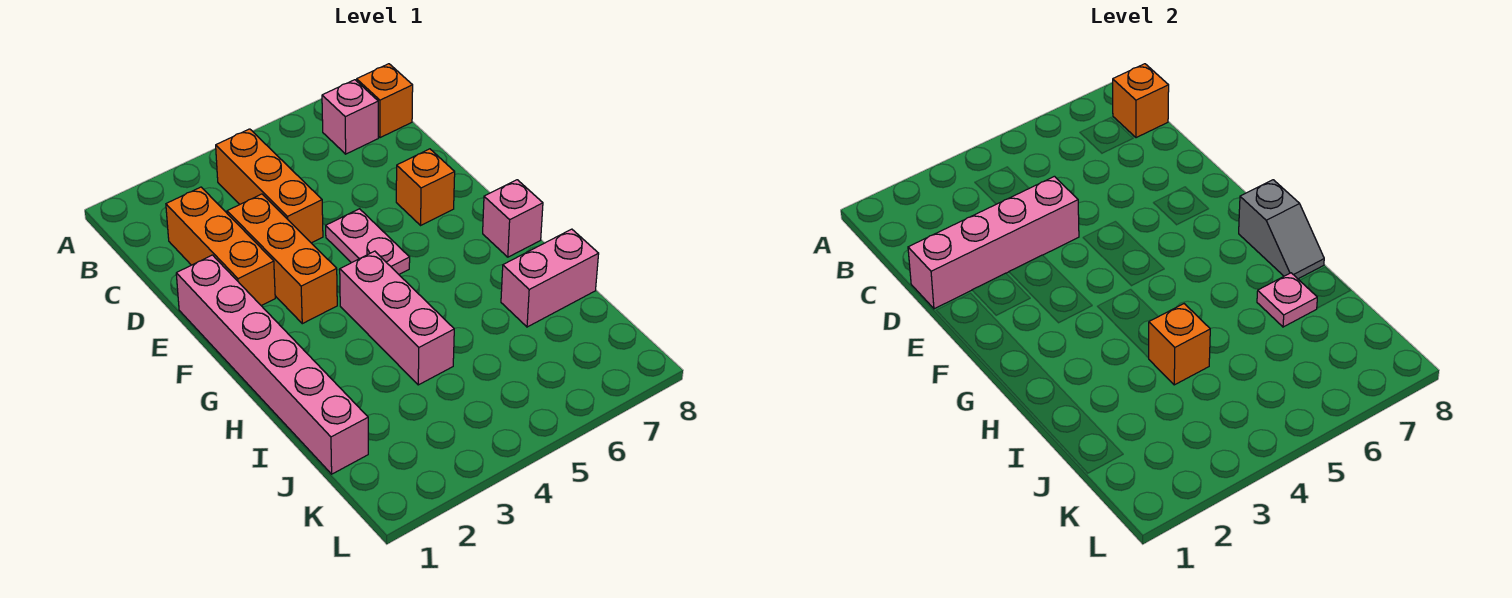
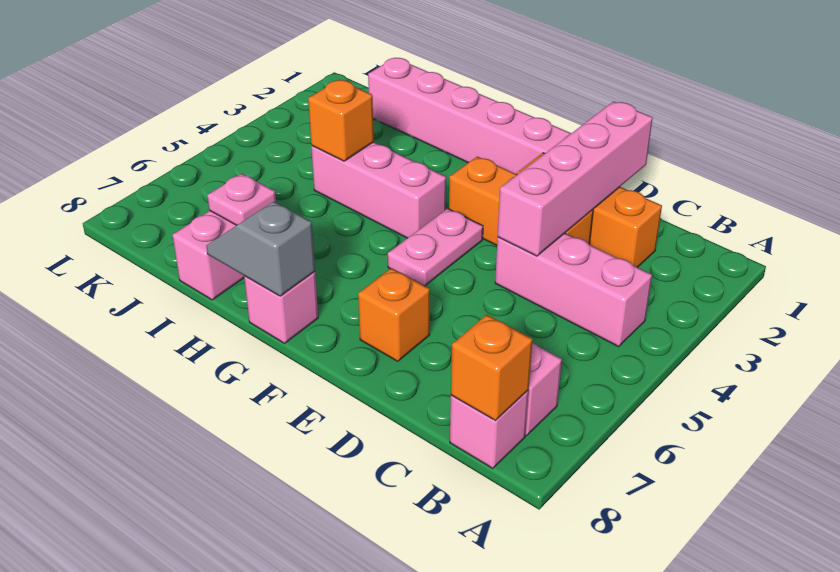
orange brick B4:D4 level 1 -> pink brick B4:D4 level 1
orange brick B8 level 1 -> pink brick B8 level 1
pink plate E5:F5 level 1 -> pink plate F4:F5 level 1

